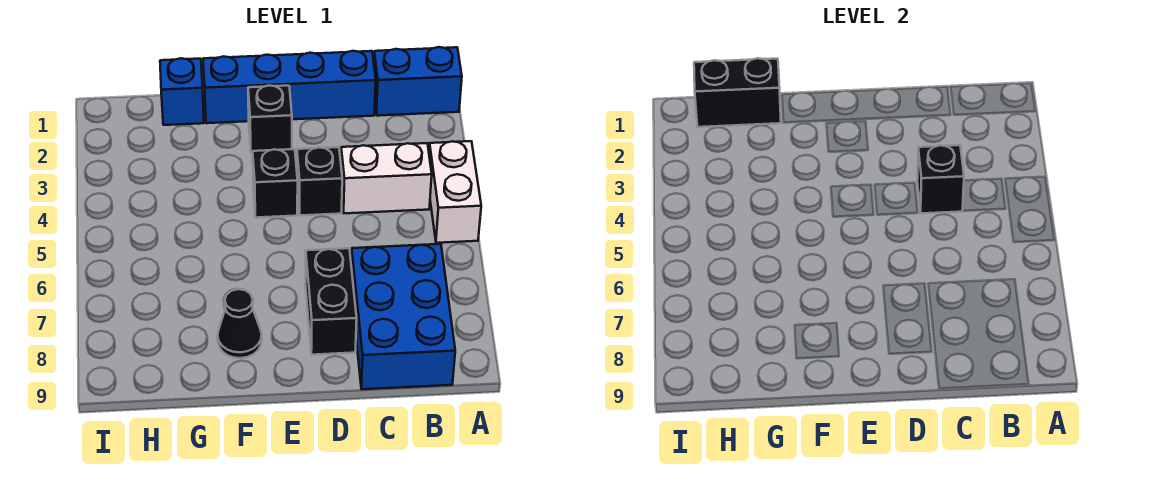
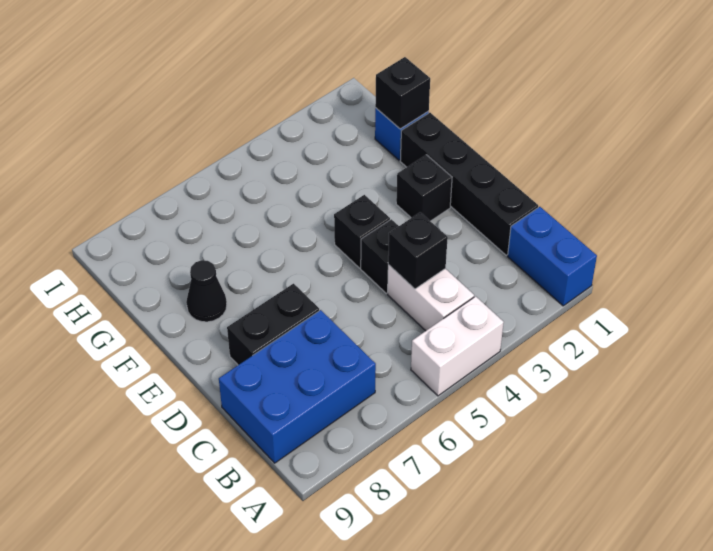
blue brick C1:F1 level 1 -> black brick C1:F1 level 1
black brick G1:H1 level 2 -> black brick G1 level 2

